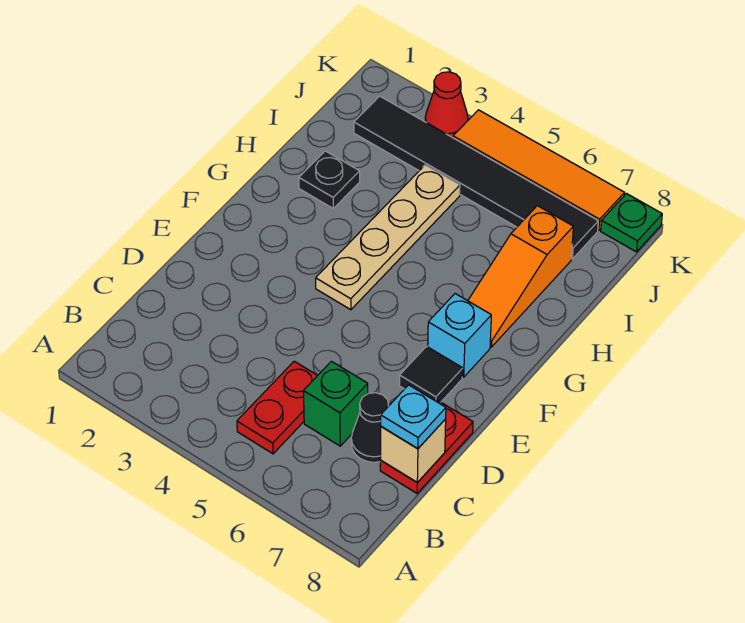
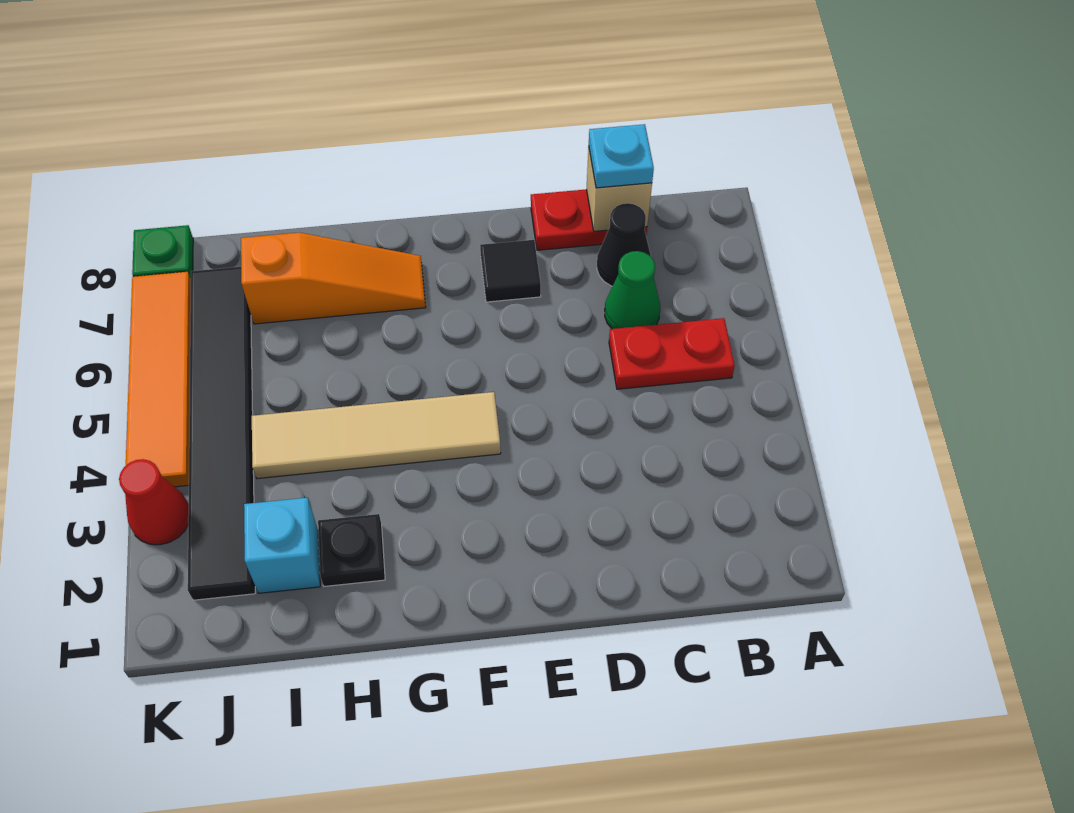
green brick C6 level 1 -> green cone C6 level 1
tan plate F4:I4 level 1 -> tan tile F4:I4 level 1
cyan brick F7 level 1 -> cyan brick I2 level 1

